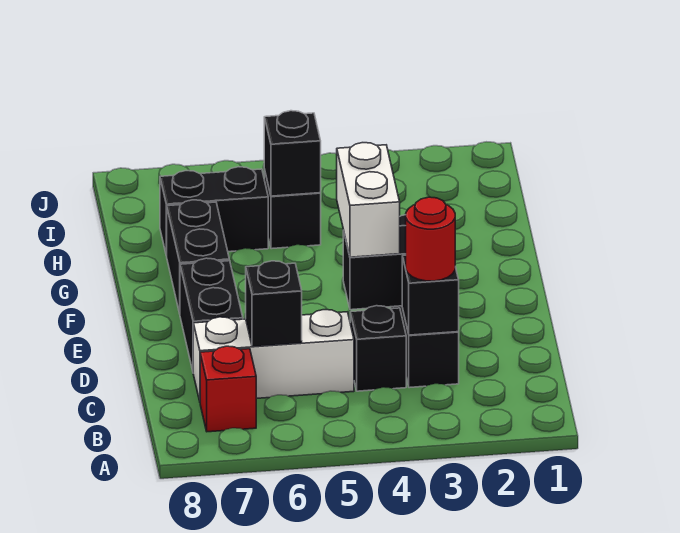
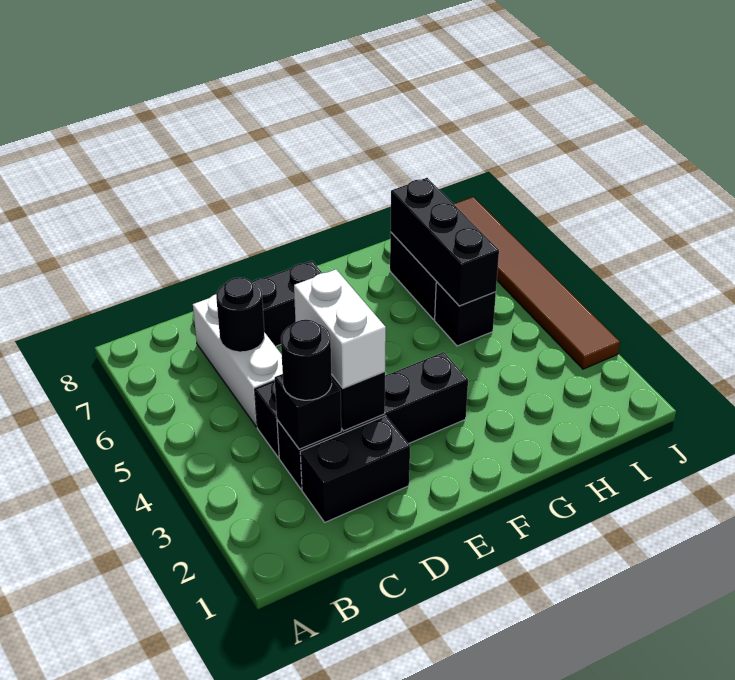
red brick B7 level 1 -> none
red round brick C3 level 3 -> black round brick C3 level 3
black brick C6 level 2 -> black round brick C6 level 2
white brick D4:E4 level 3 -> white brick D3:D4 level 3
black brick F7:G7 level 1 -> black brick C2:D2 level 1
black brick H5 level 2 -> black brick H5:H7 level 2
none -> brown tile J3:J8 level 1

